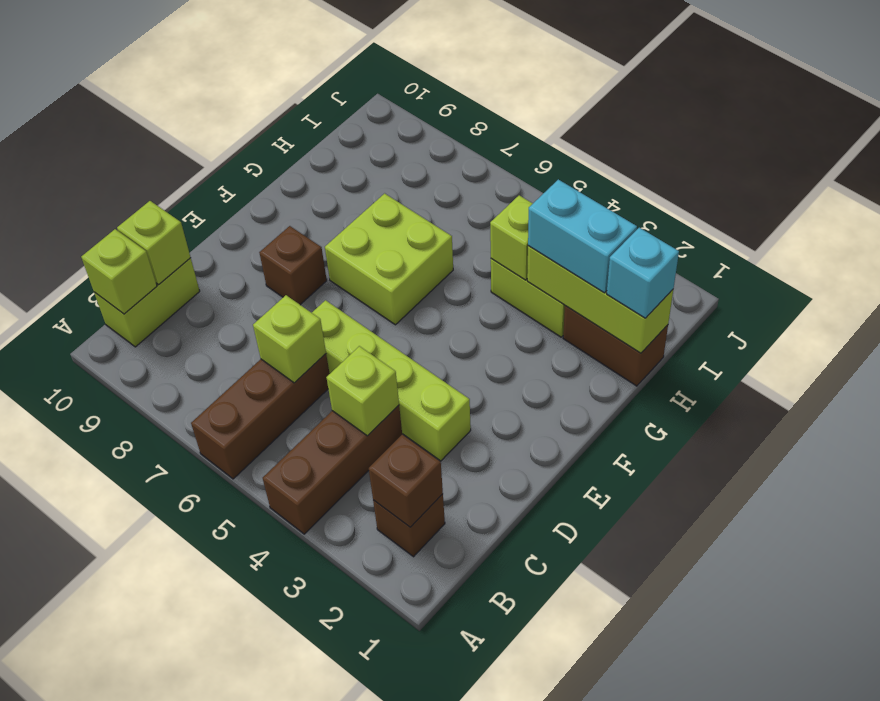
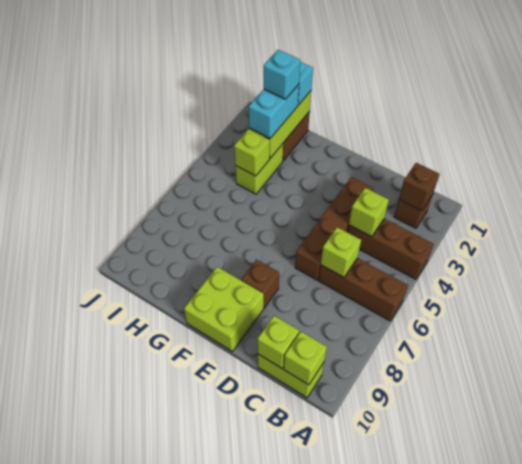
lime brick D3:D6 level 1 -> brown brick D3:D6 level 1
lime brick F6:G7 level 1 -> lime brick E9:F10 level 1
none -> cyan brick H2 level 4

